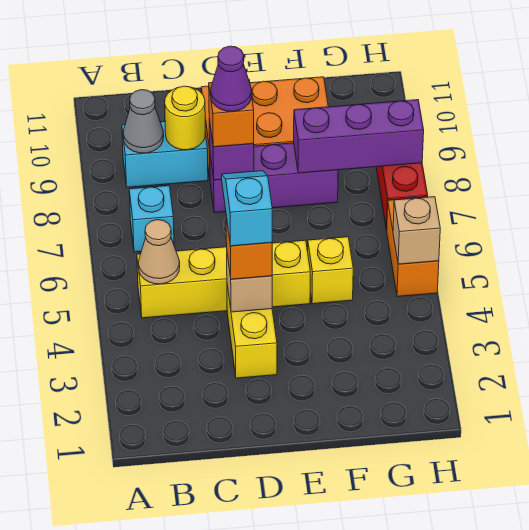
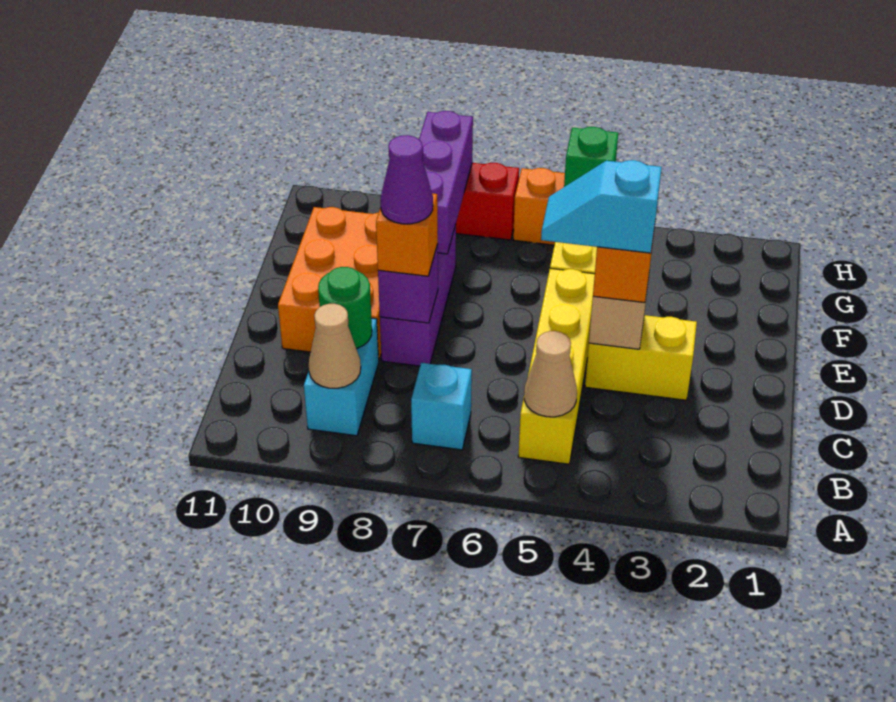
grey cone B9 level 2 -> tan cone B9 level 2
yellow round brick C9 level 2 -> green round brick C9 level 2
tan brick H5 level 2 -> green brick H5 level 2

